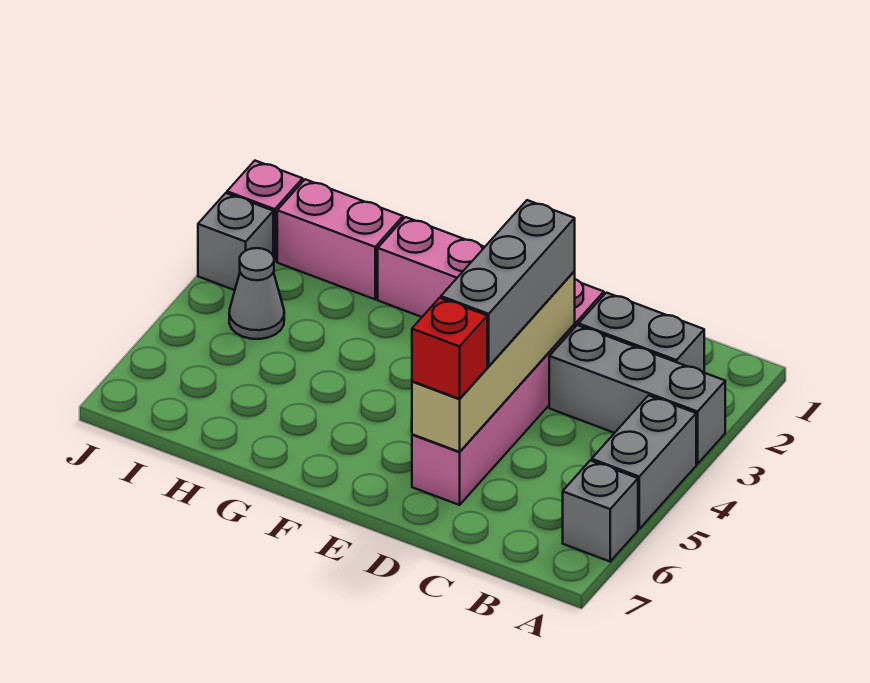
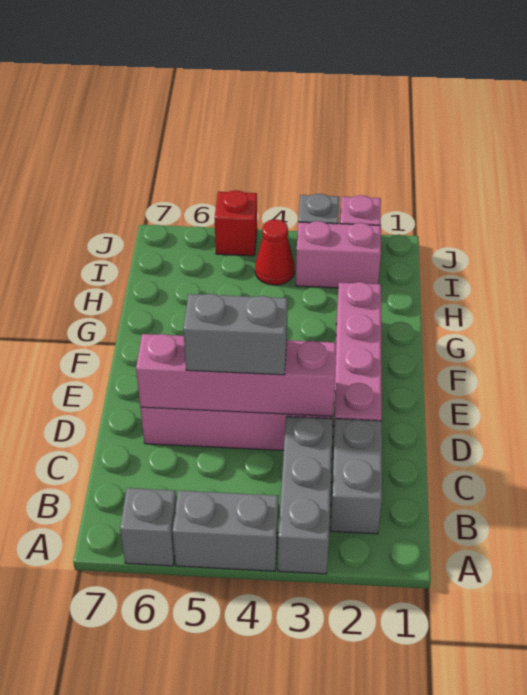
tan brick D3:D6 level 2 -> pink brick D3:D6 level 2
grey brick D3:D5 level 3 -> grey brick D4:D5 level 3
red brick D6 level 3 -> red brick J5 level 1
pink brick H2:I2 level 1 -> pink brick I2:I3 level 1
grey cone I4 level 1 -> red cone I4 level 1

